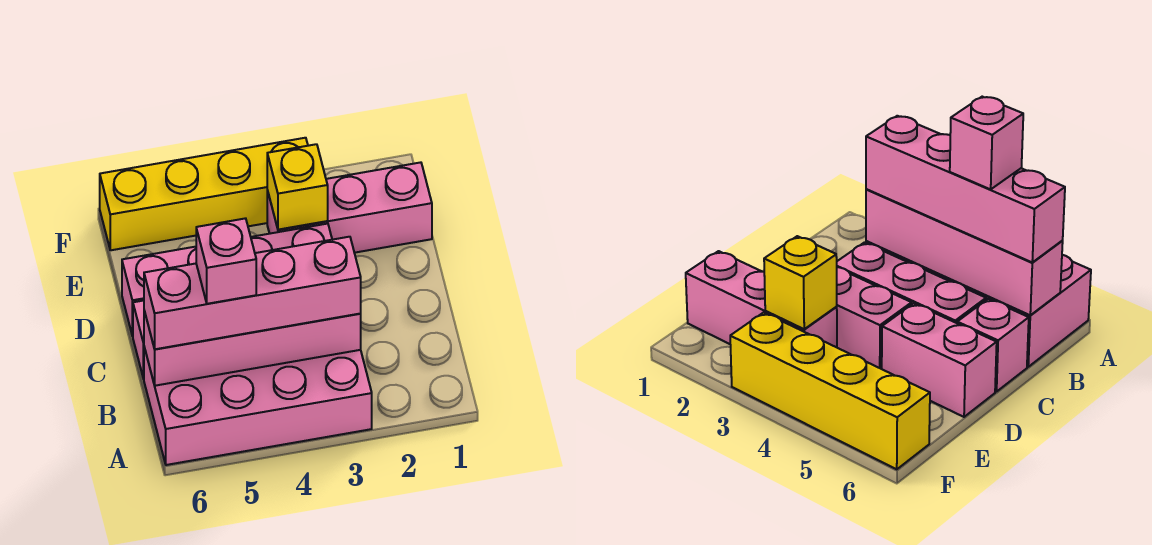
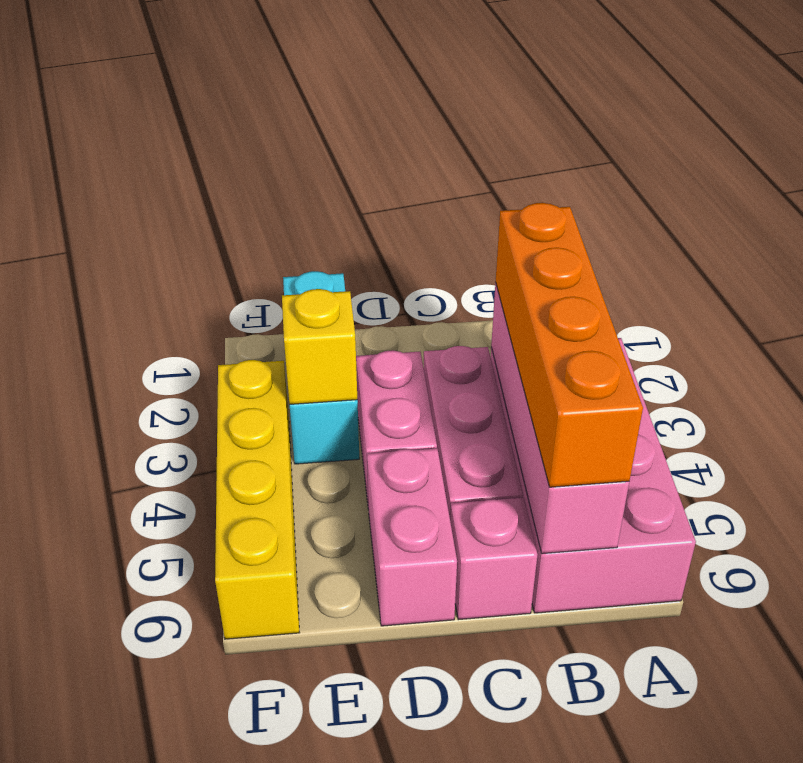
pink brick B3:B6 level 3 -> orange brick B3:B6 level 3
pink brick B5 level 4 -> none
pink brick E1:E3 level 1 -> cyan brick E1:E3 level 1

